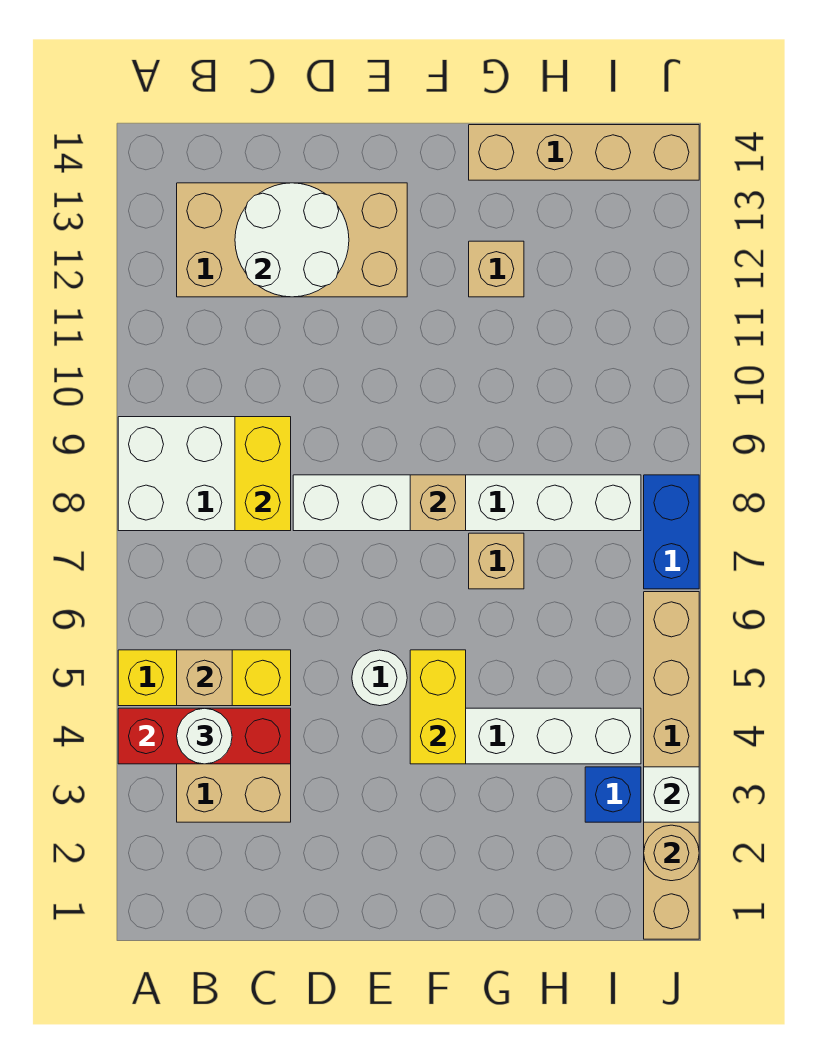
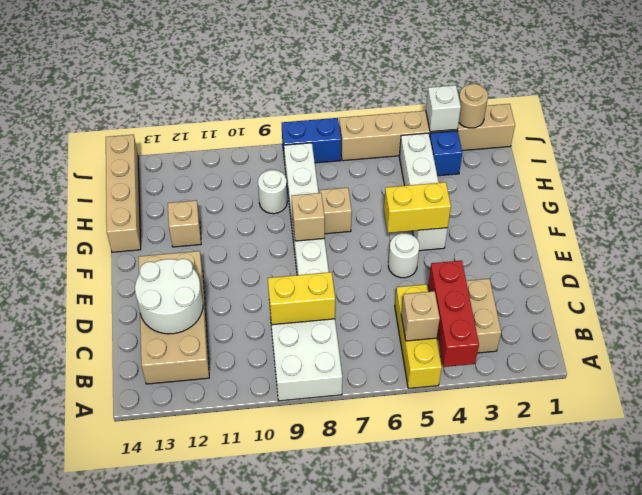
white round brick B4 level 3 -> white round brick H9 level 1

